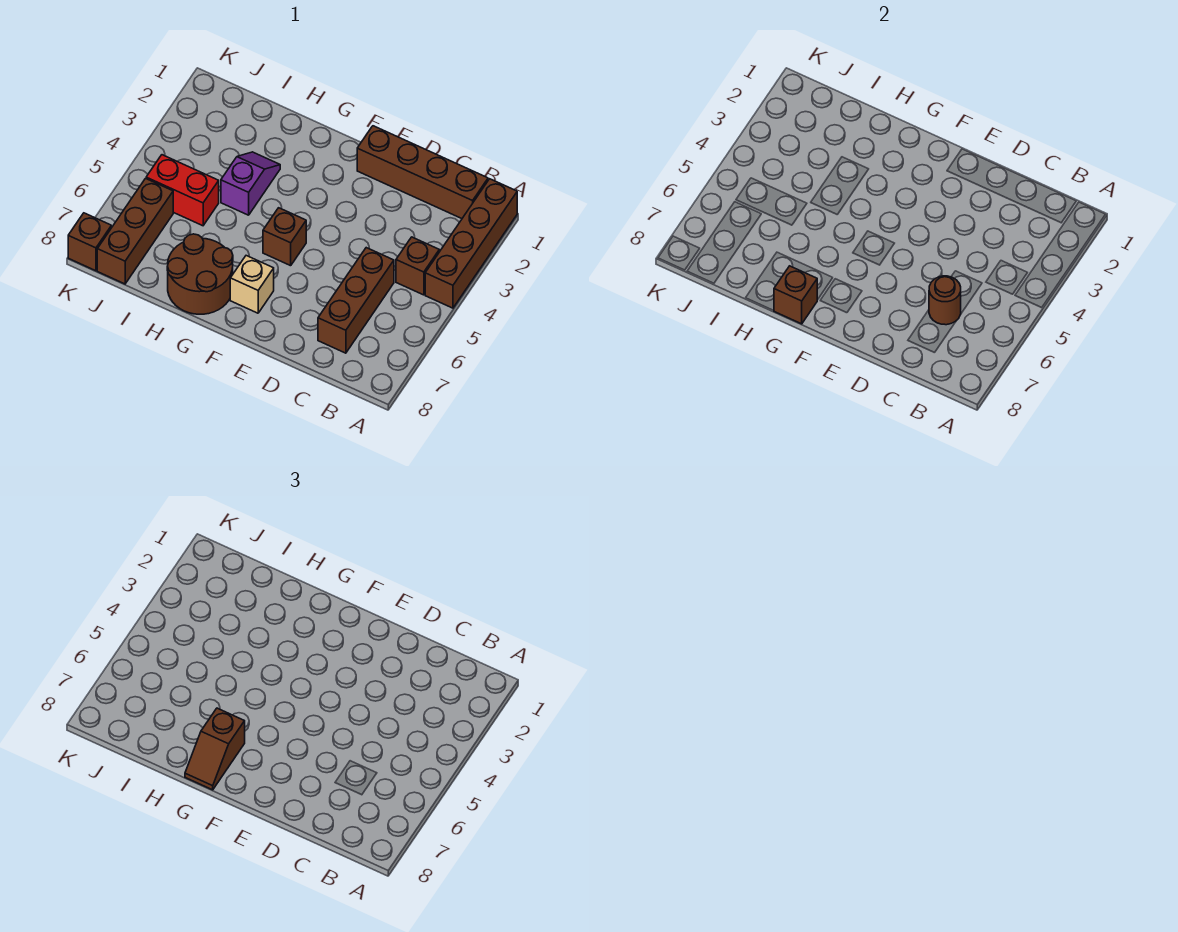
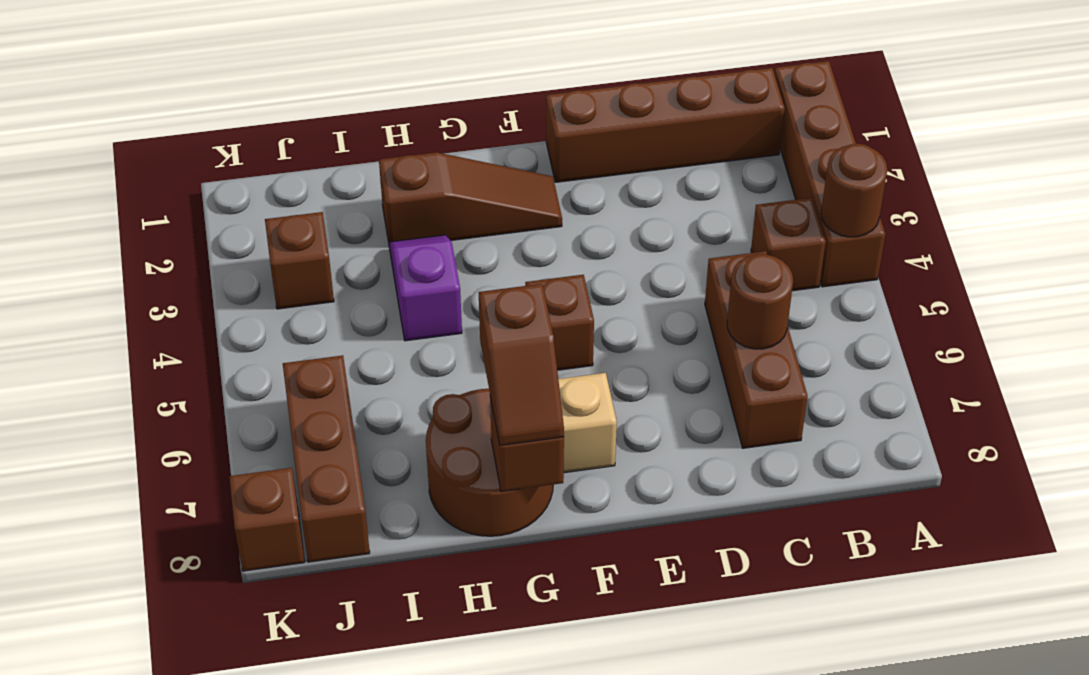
none -> brown round brick A4 level 2
none -> brown slope F2:H2 level 1 top H
red brick I5:J5 level 1 -> none
none -> brown brick J3 level 1

